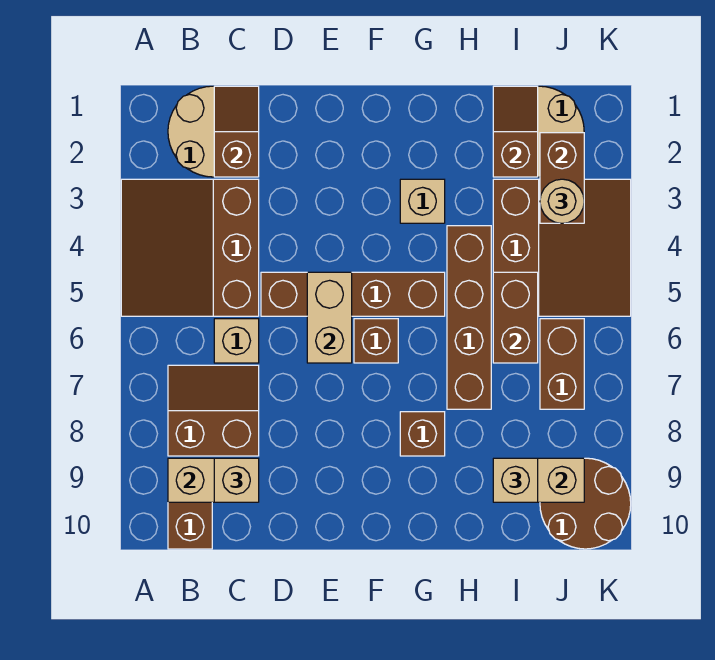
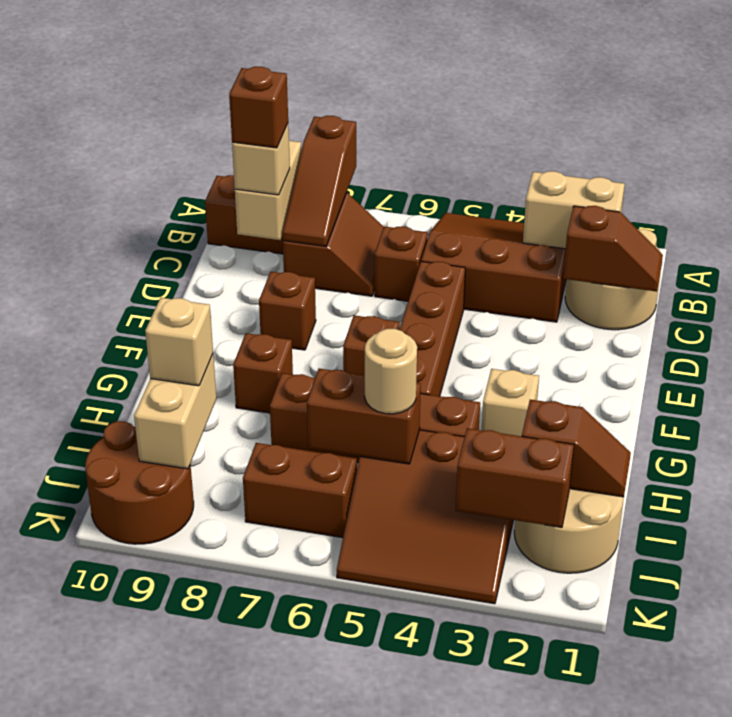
none -> brown slope A8:C8 level 2 top A
tan brick C6 level 1 -> brown brick C6 level 1
none -> brown brick C9 level 4
tan brick E5:E6 level 2 -> tan brick B2:B3 level 2
none -> brown brick E8 level 1
tan round brick J3 level 3 -> tan round brick I5 level 3

